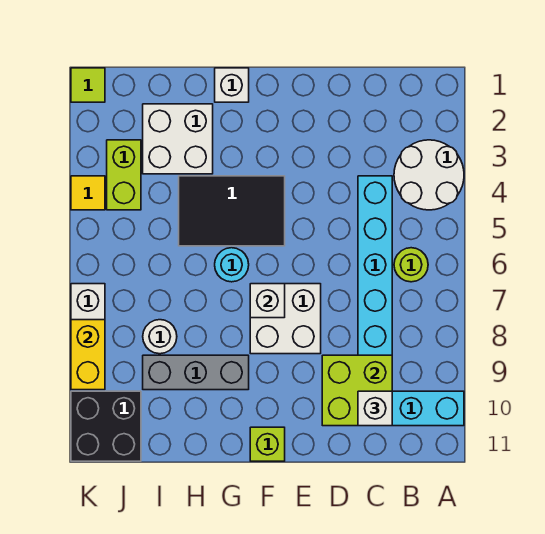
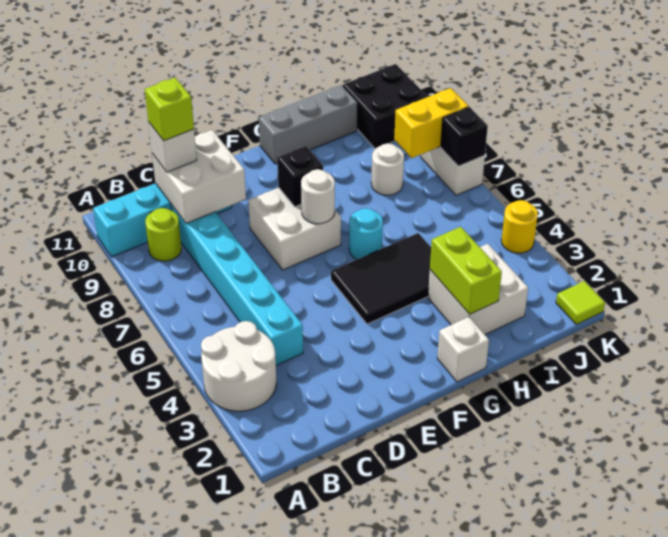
lime round brick B6 level 1 -> lime round brick B9 level 1
lime brick C9:D10 level 2 -> white brick C9:D10 level 2
white brick F7 level 2 -> white round brick F7 level 2
none -> black brick F8 level 2
lime brick F11 level 1 -> lime brick C10 level 4
grey brick G9:I9 level 1 -> grey brick G11:I11 level 1
lime brick J3:J4 level 1 -> lime brick H2:H3 level 2
yellow tile K4 level 1 -> yellow round brick K4 level 1
none -> black brick K7 level 2
yellow brick K8:K9 level 2 -> yellow brick J8:K8 level 2

